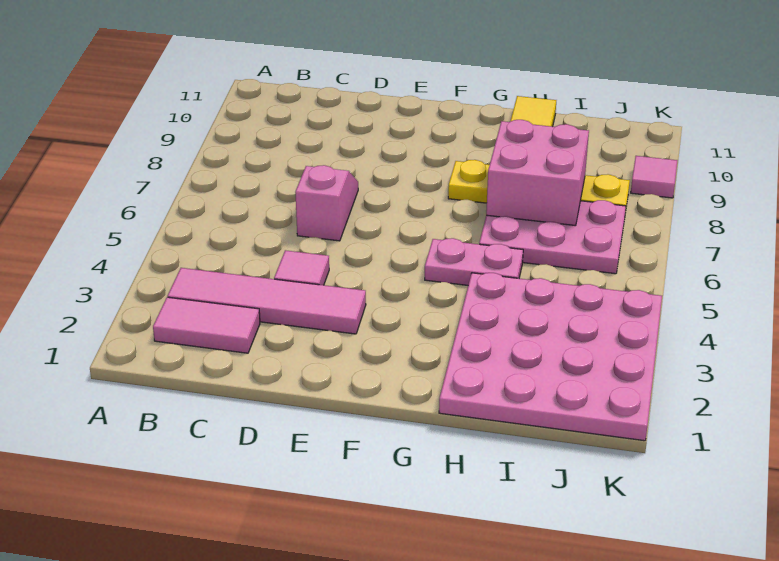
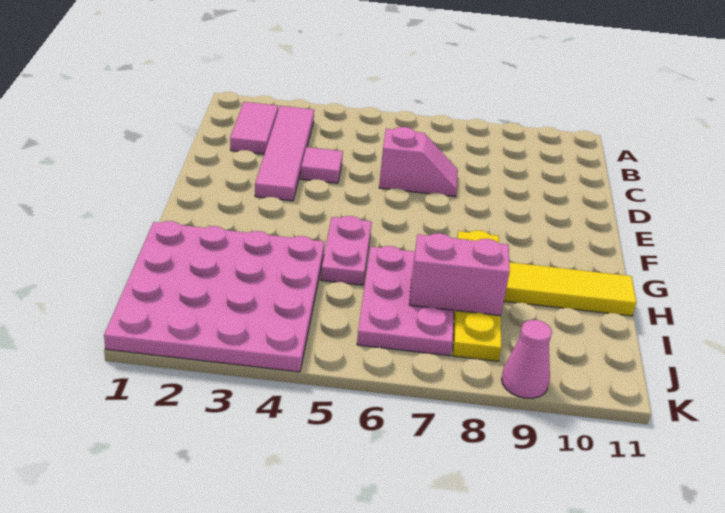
pink brick H7:I8 level 2 -> pink brick I7:I8 level 2
pink tile K9 level 1 -> pink cone K9 level 1

